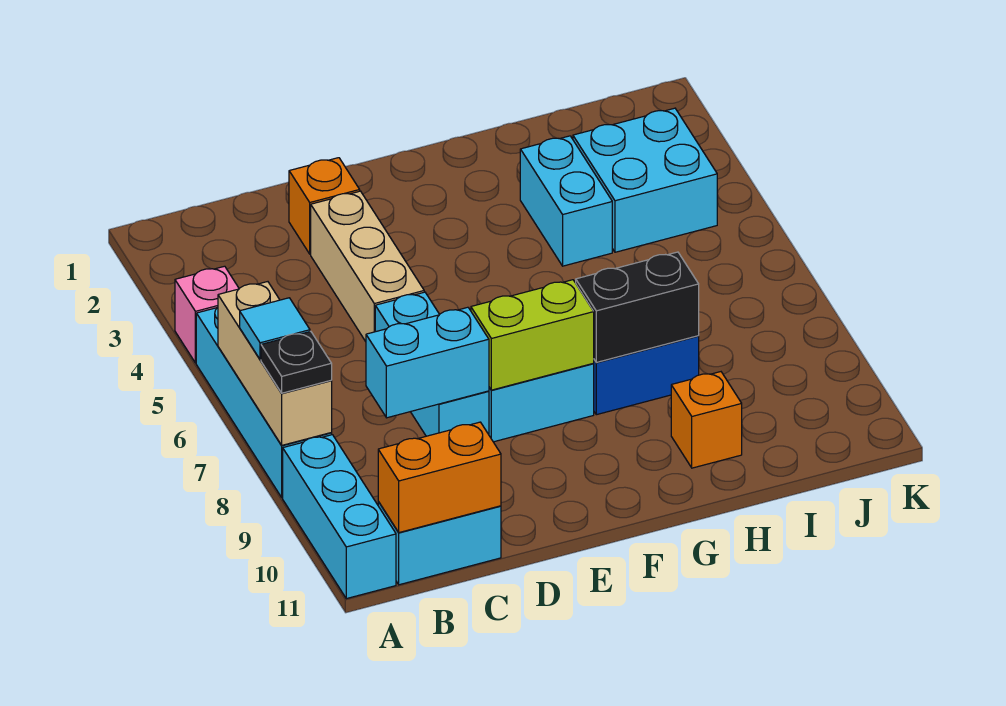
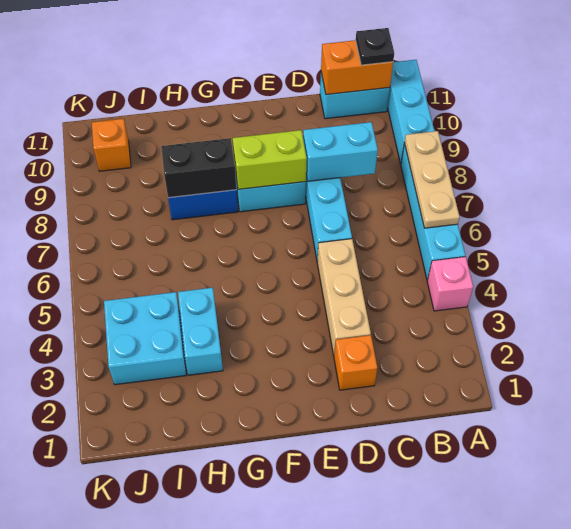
tan brick A6:A8 level 2 -> tan plate A6:A8 level 2
cyan tile A7 level 3 -> none
black plate A8 level 3 -> black plate B11 level 3
orange brick H10 level 1 -> orange brick J10 level 1

